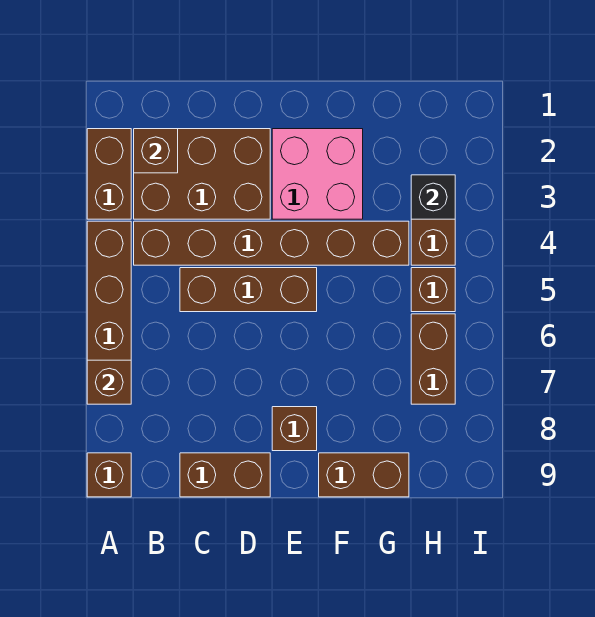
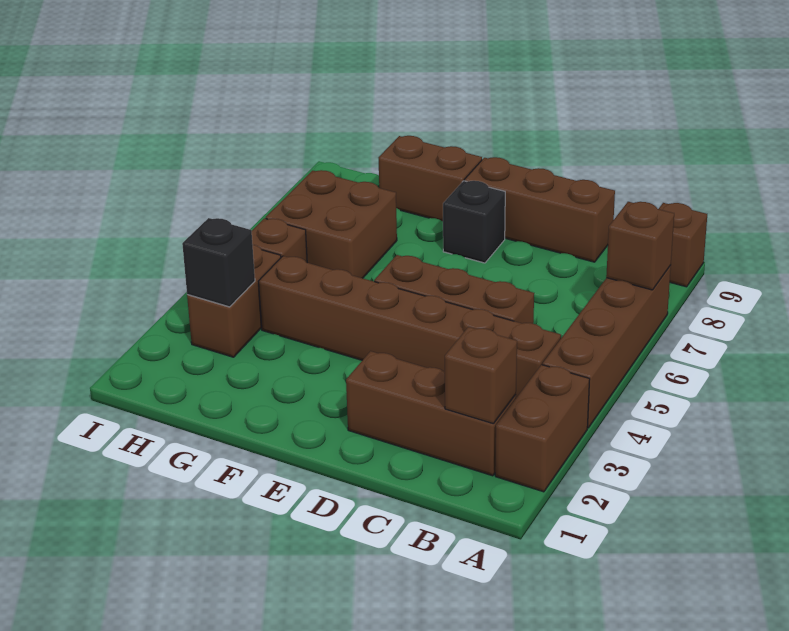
brown brick B2:D3 level 1 -> brown brick B2:D2 level 1
brown brick C9:D9 level 1 -> brown brick C9:E9 level 1
pink brick E2:F3 level 1 -> none
brown brick E8 level 1 -> black brick E8 level 1
brown brick H6:H7 level 1 -> brown brick G6:H7 level 1

